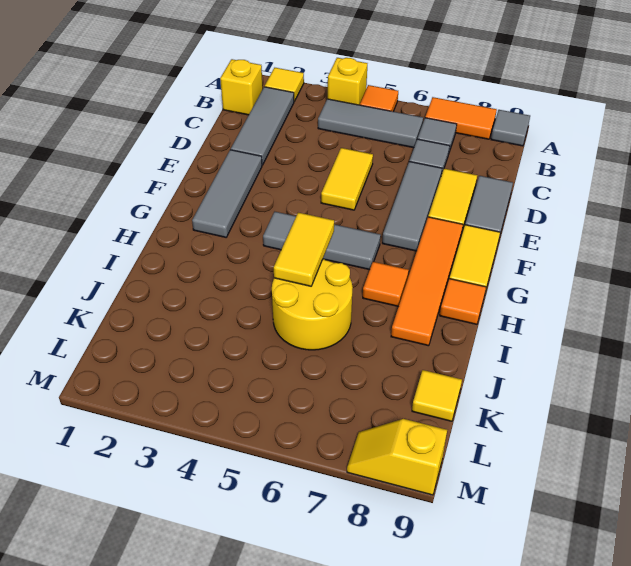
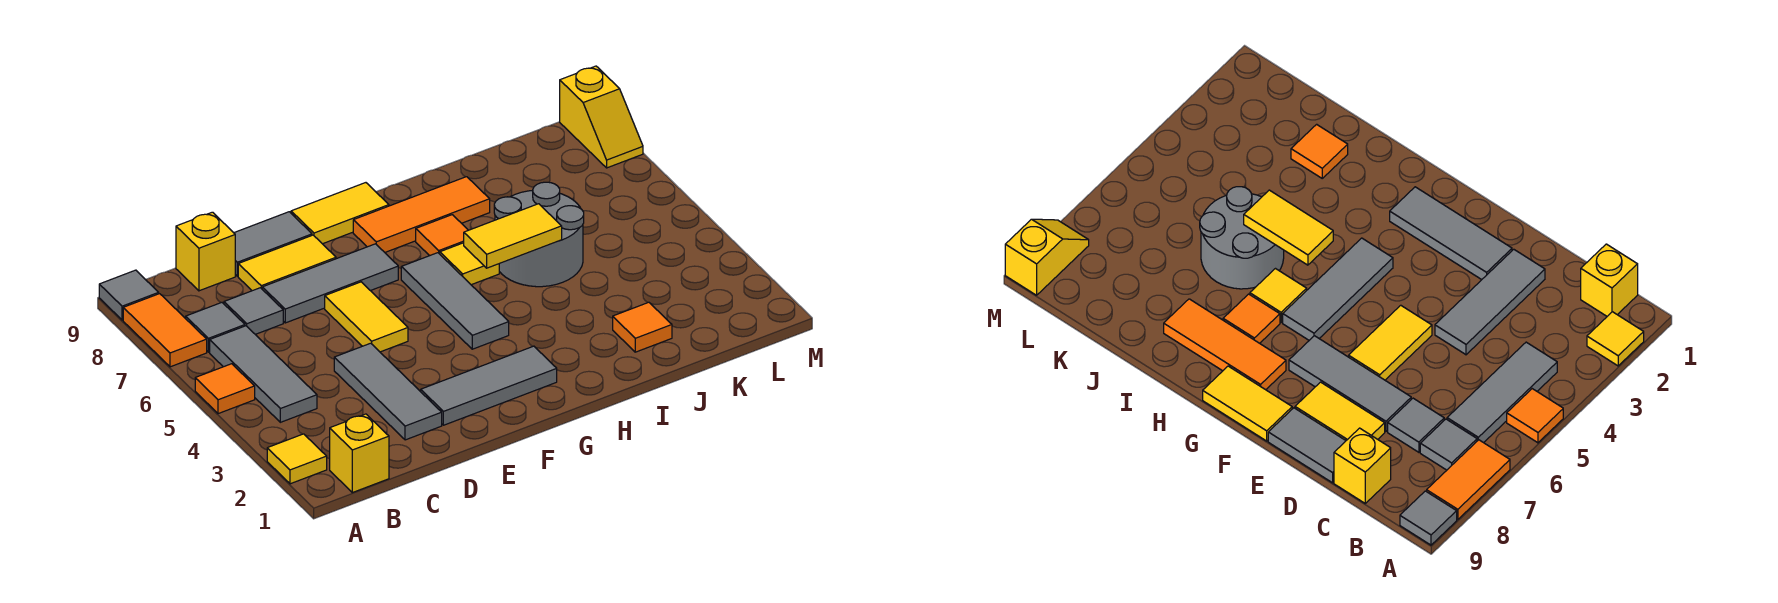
yellow brick A4 level 1 -> yellow brick C9 level 1
grey tile B2:D2 level 1 -> grey tile D2:D4 level 1
yellow tile D5:E5 level 1 -> yellow tile E5:E6 level 1
orange tile F8:I8 level 1 -> orange tile G8:I8 level 1
orange tile H9 level 1 -> orange tile J2 level 1
yellow round brick I5:J6 level 1 -> grey round brick I5:J6 level 1
yellow tile K9 level 1 -> yellow tile H6 level 1

